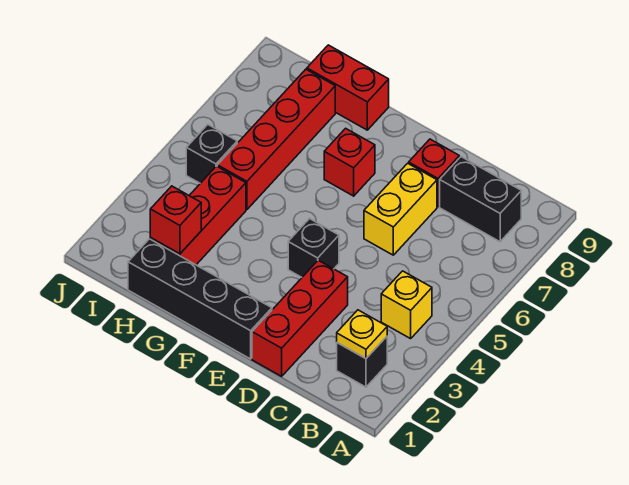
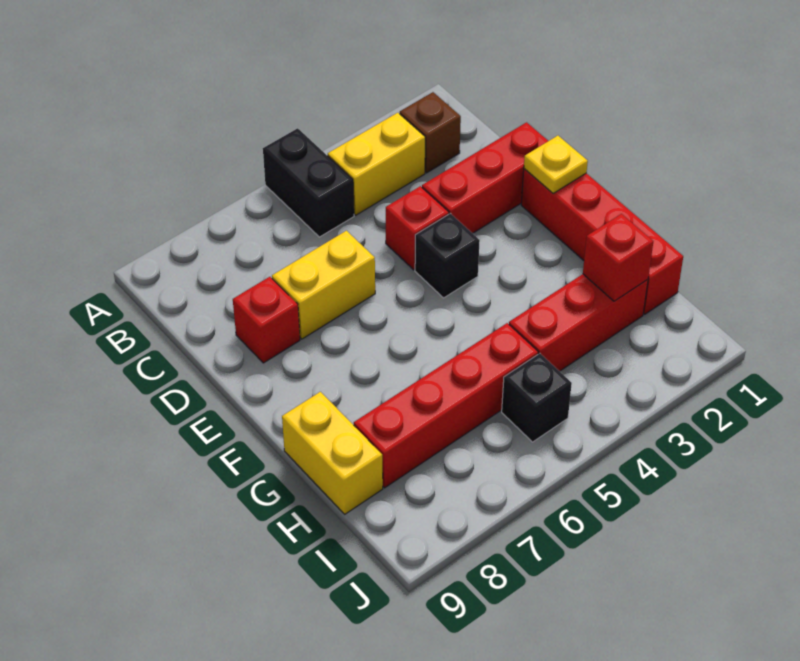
black brick B2 level 1 -> brown brick B2 level 1
yellow plate B2 level 2 -> yellow plate E1 level 2
yellow brick B4 level 1 -> yellow brick B3:B4 level 1
black brick B8:C8 level 1 -> black brick A5:B5 level 1
black brick E1:H1 level 1 -> red brick E1:H1 level 1
red brick F7 level 1 -> red brick D4 level 1
red brick G9:H9 level 1 -> yellow brick G9:H9 level 1

